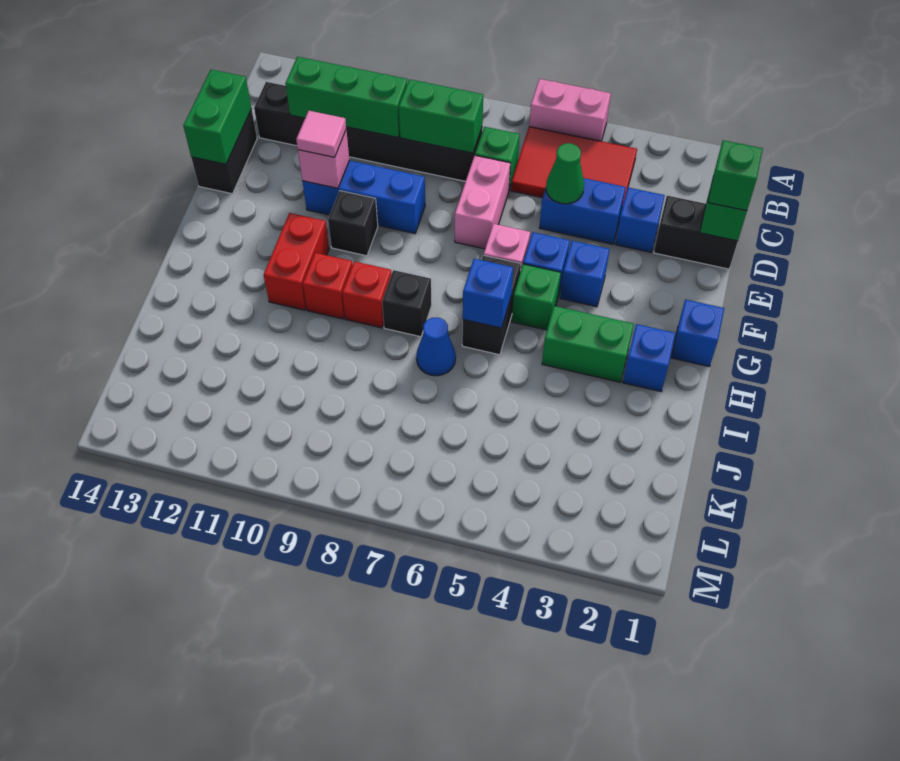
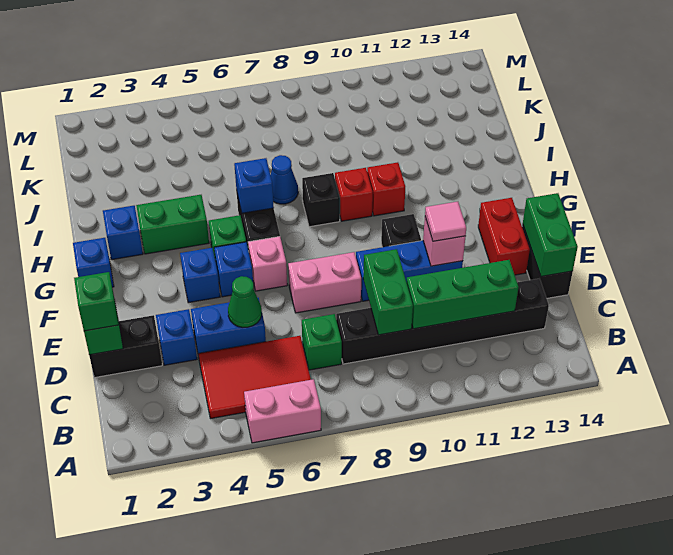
green brick C8:C9 level 2 -> green brick C9:D9 level 2
pink brick D7:E7 level 1 -> pink brick E7:E8 level 1
red brick G11:H11 level 1 -> red brick E13:F13 level 1

